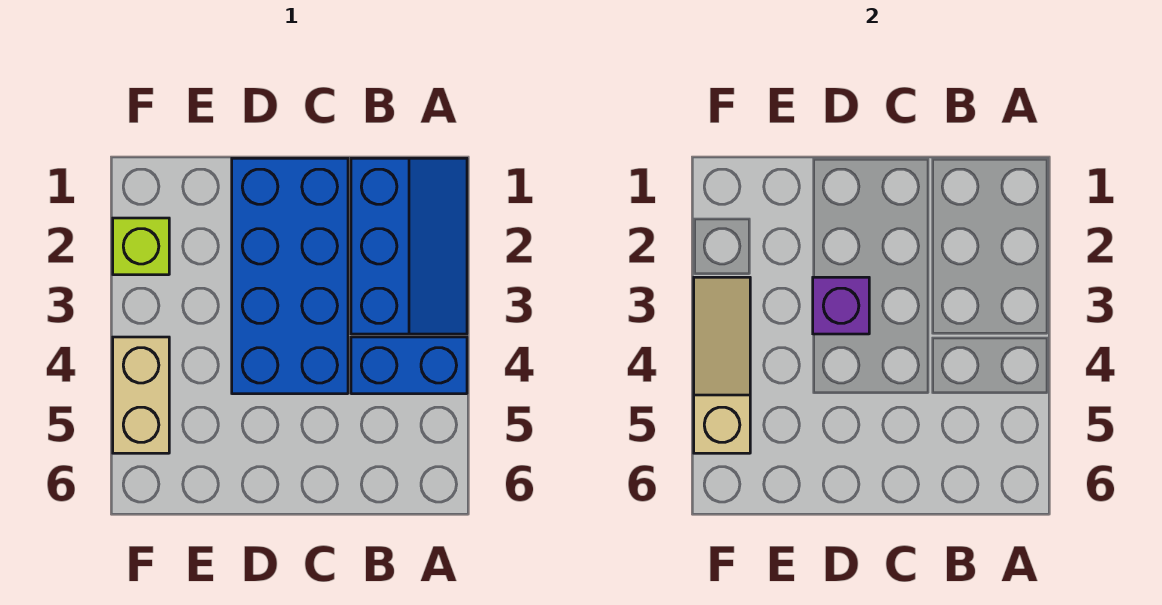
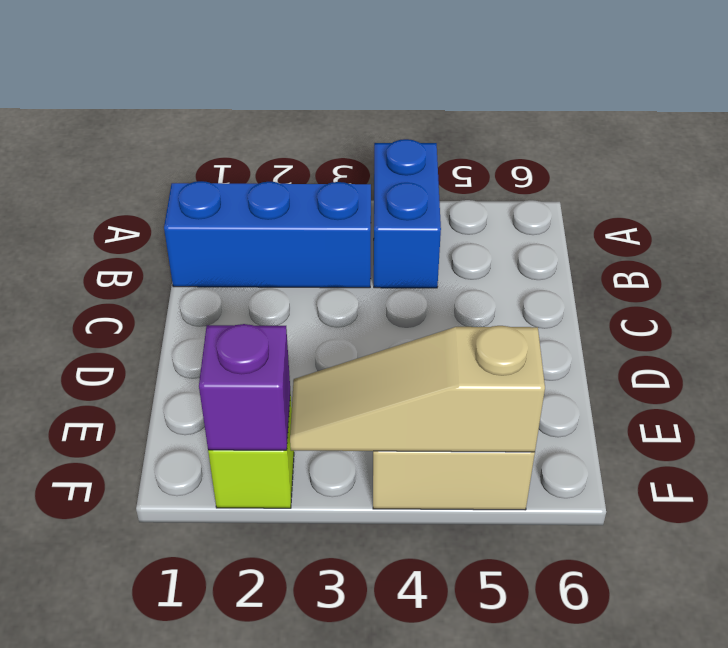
blue brick C1:D4 level 1 -> none
purple brick D3 level 2 -> purple brick F2 level 2

